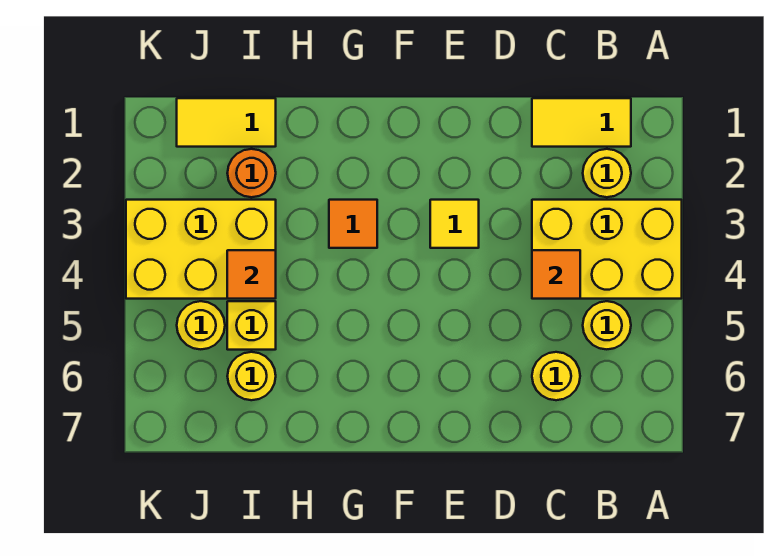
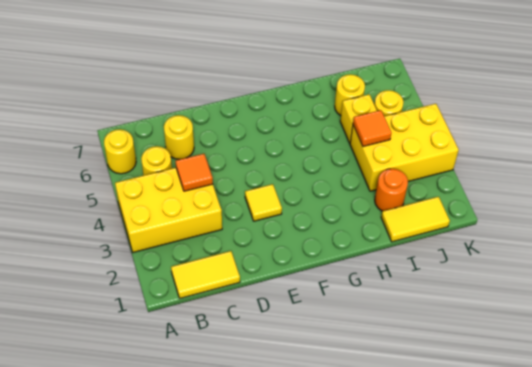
yellow round brick B2 level 1 -> yellow round brick A6 level 1
orange tile G3 level 1 -> none

